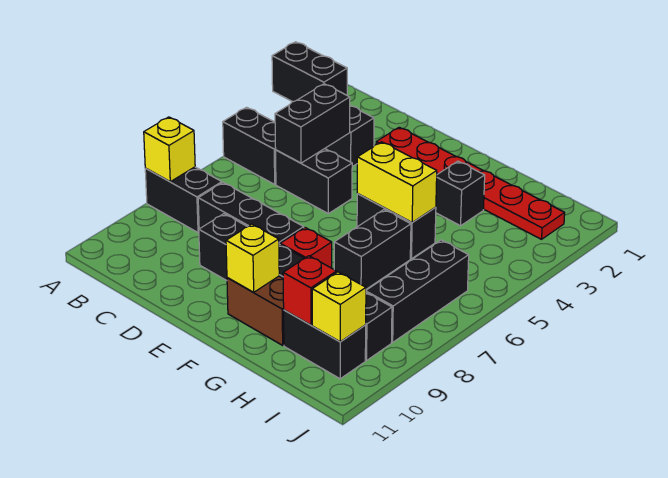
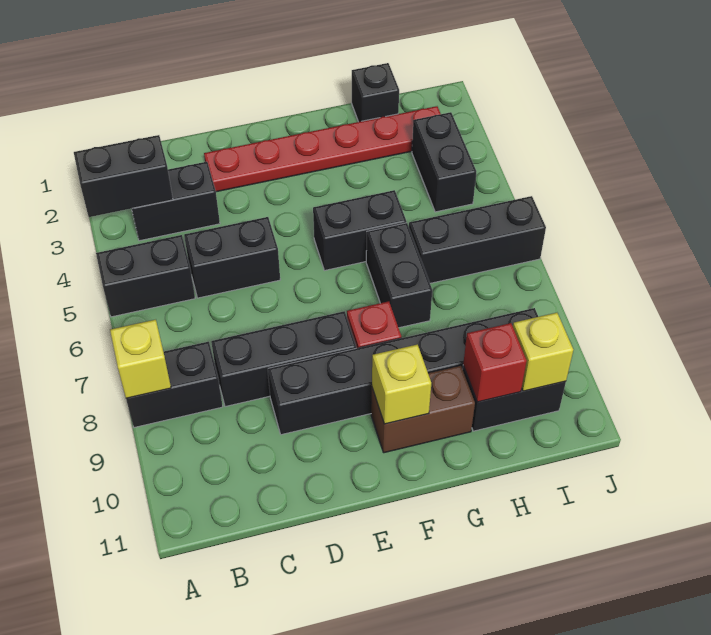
black brick C4:C5 level 2 -> black brick I3:I4 level 1
yellow brick F5:G5 level 2 -> none
black brick G3 level 1 -> black brick H1 level 1
black brick I6:I8 level 1 -> black brick H6:J6 level 1

